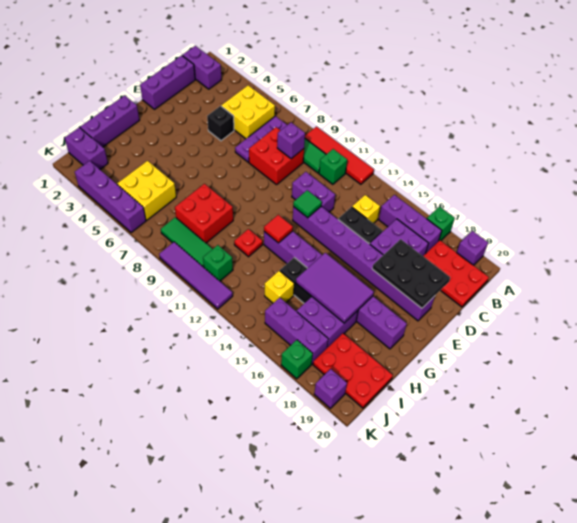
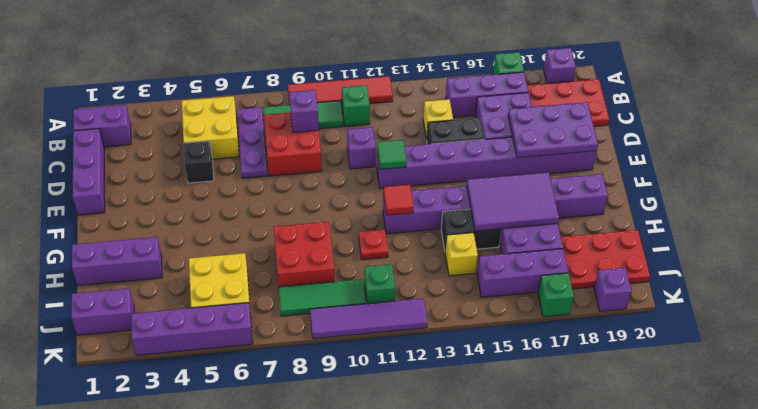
purple brick D11:D12 level 1 -> purple brick D11 level 1
black plate D17:E19 level 2 -> purple plate D17:E19 level 2
purple brick G1:I1 level 1 -> purple brick H1:H3 level 1

